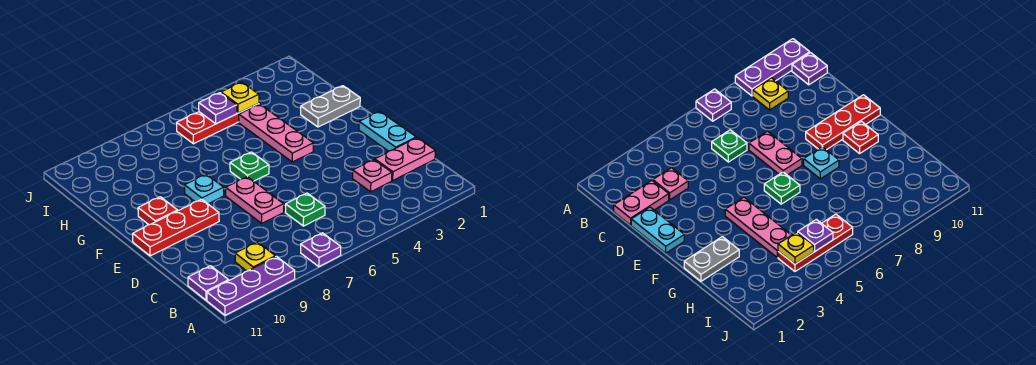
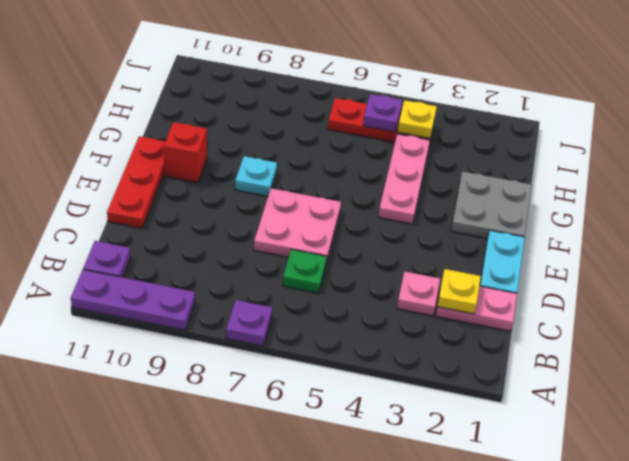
yellow plate B9 level 1 -> yellow plate C2 level 2
pink plate D7:E7 level 1 -> pink plate D6:E7 level 1
red plate E9:E11 level 1 -> red plate D11:F11 level 1
green plate F6 level 1 -> none
red plate F10 level 1 -> red brick F10 level 1
grey plate G1:G2 level 1 -> grey plate F1:G2 level 1

